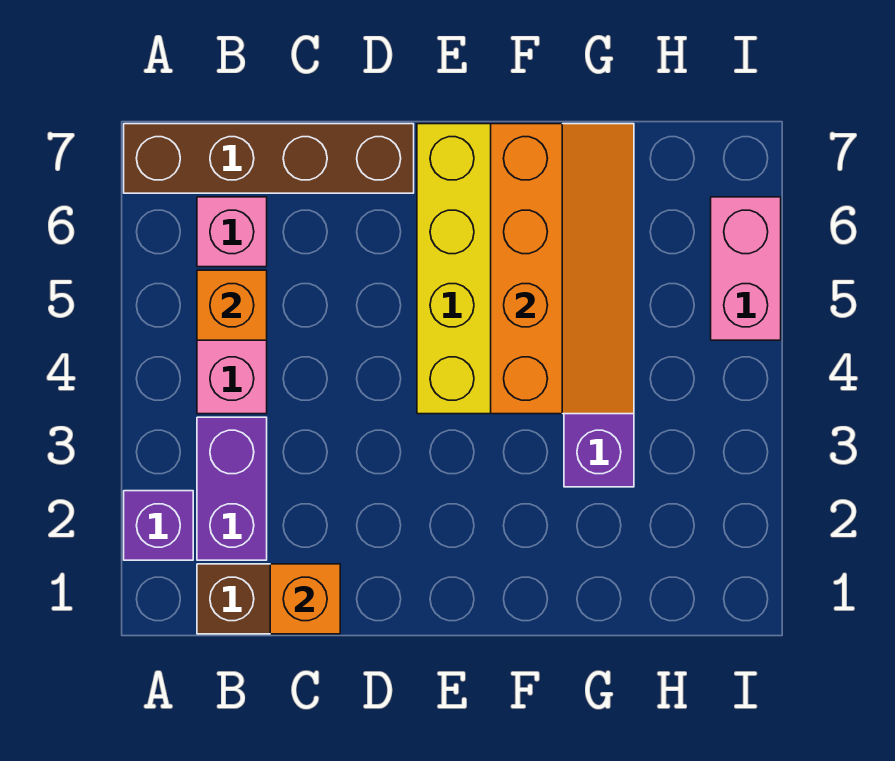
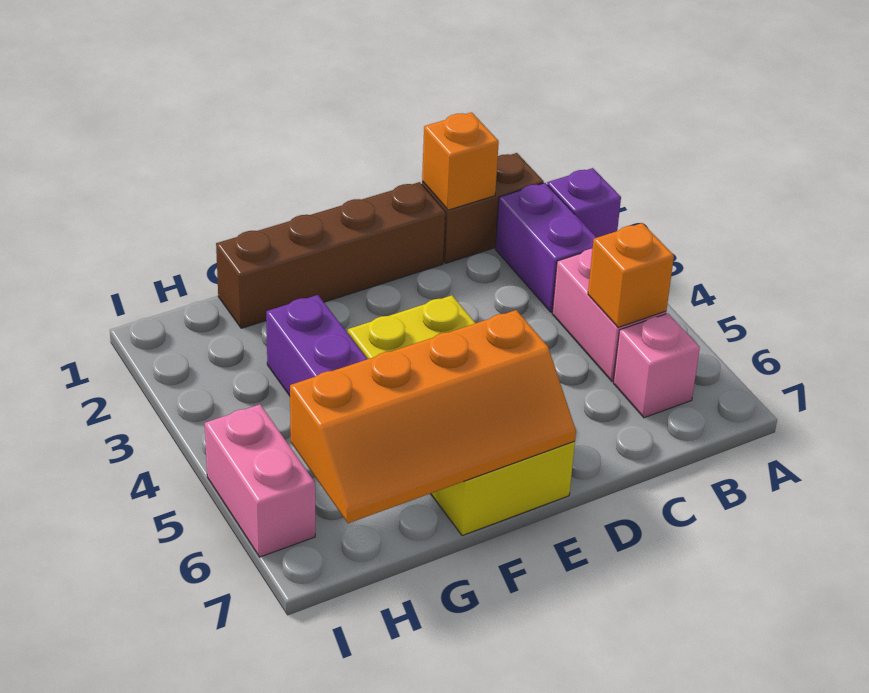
brown brick A7:D7 level 1 -> brown brick D1:G1 level 1
orange slope F4:G7 level 2 top F -> orange slope E6:H7 level 2 top 6

